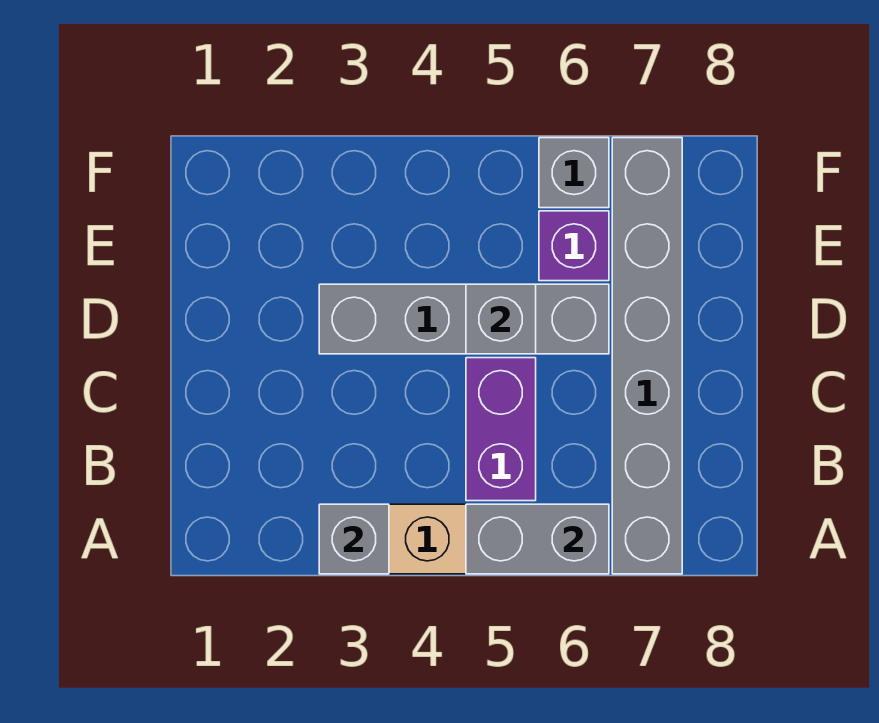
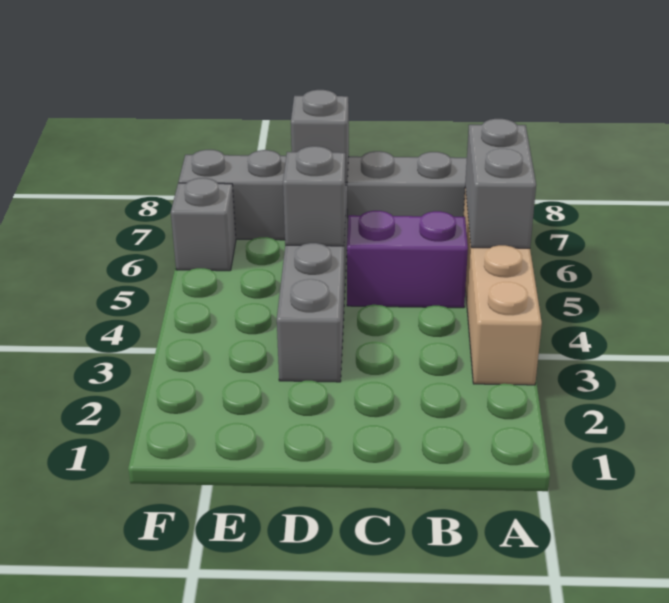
grey brick A3 level 2 -> grey brick D7 level 2
purple brick E6 level 1 -> none

